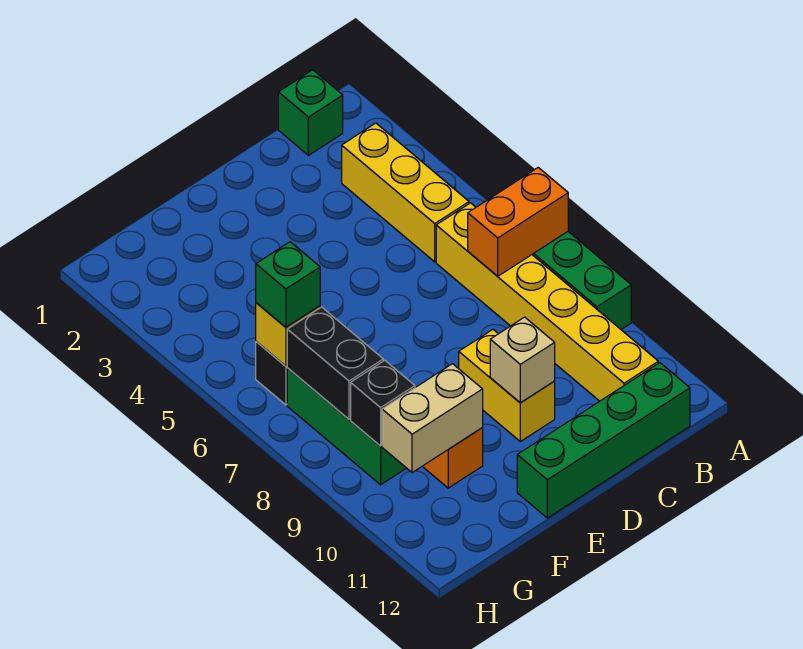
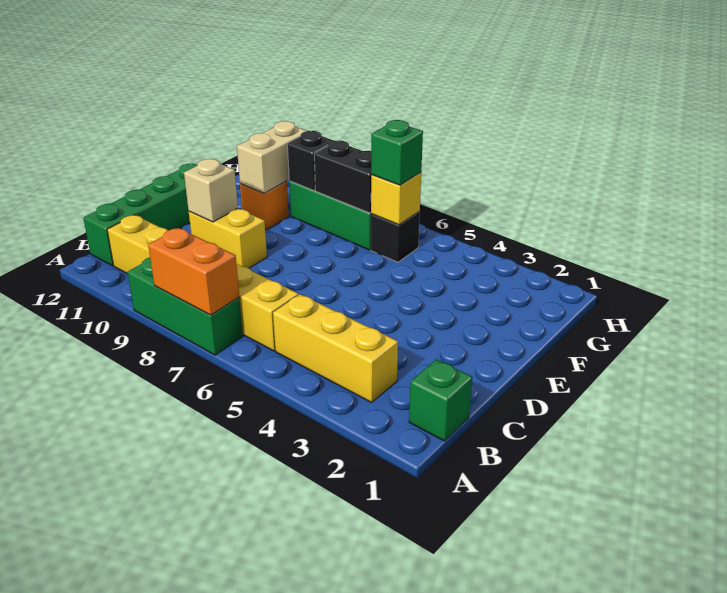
orange brick A7:B7 level 2 -> orange brick A7:A8 level 2

